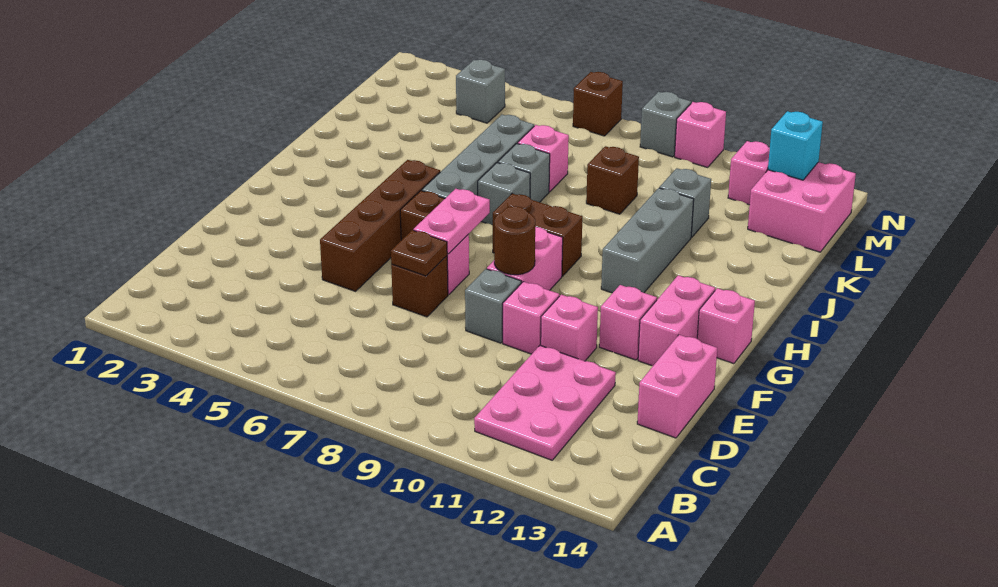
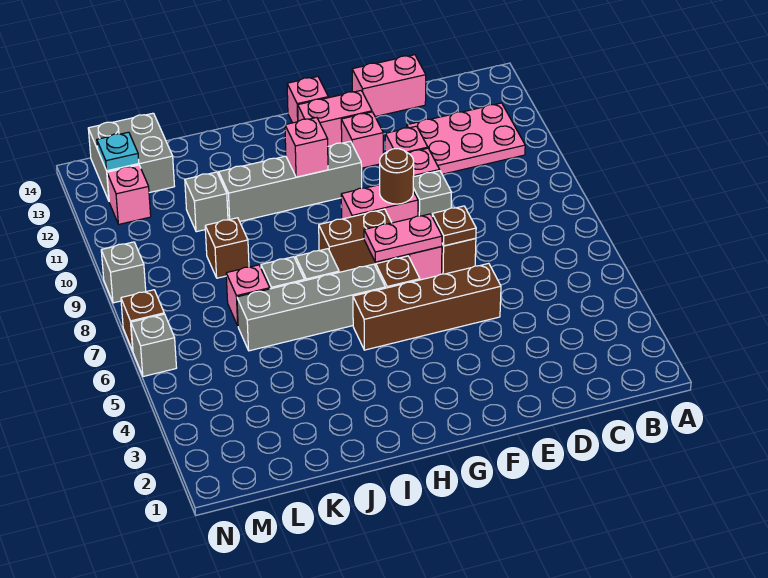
brown brick H8:H9 level 1 -> brown brick G8:H8 level 1
grey brick H11:J11 level 1 -> grey brick G11:J11 level 1
pink brick L13:M14 level 1 -> grey brick L13:M14 level 1
grey brick M4 level 1 -> grey brick N6 level 1
cyan brick M13 level 2 -> cyan plate M13 level 2
pink brick N10 level 1 -> pink brick H11 level 2

